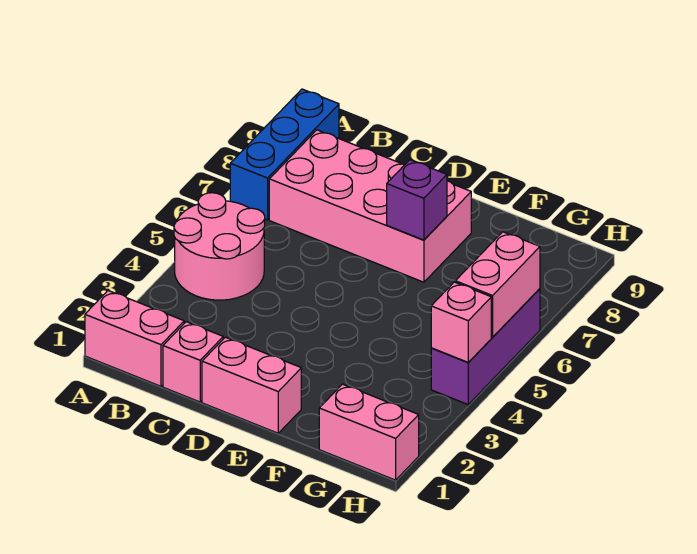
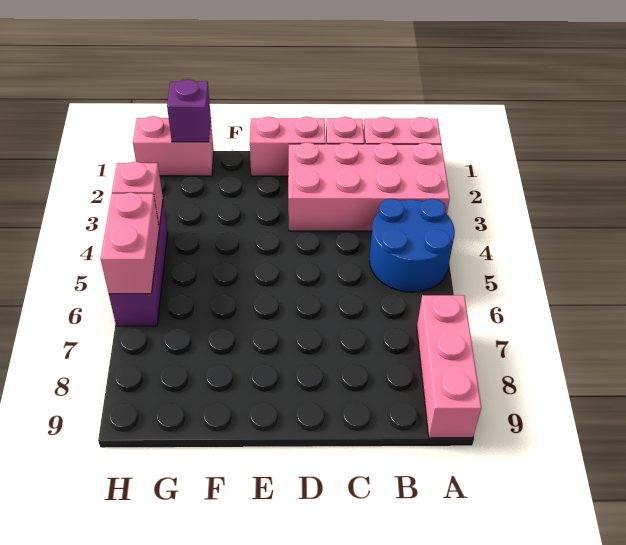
pink round brick A4:B5 level 1 -> blue round brick A4:B5 level 1
blue brick A7:A9 level 1 -> pink brick A7:A9 level 1
pink brick B7:E8 level 1 -> pink brick A2:D3 level 1
purple brick E7 level 2 -> purple brick G1 level 2

